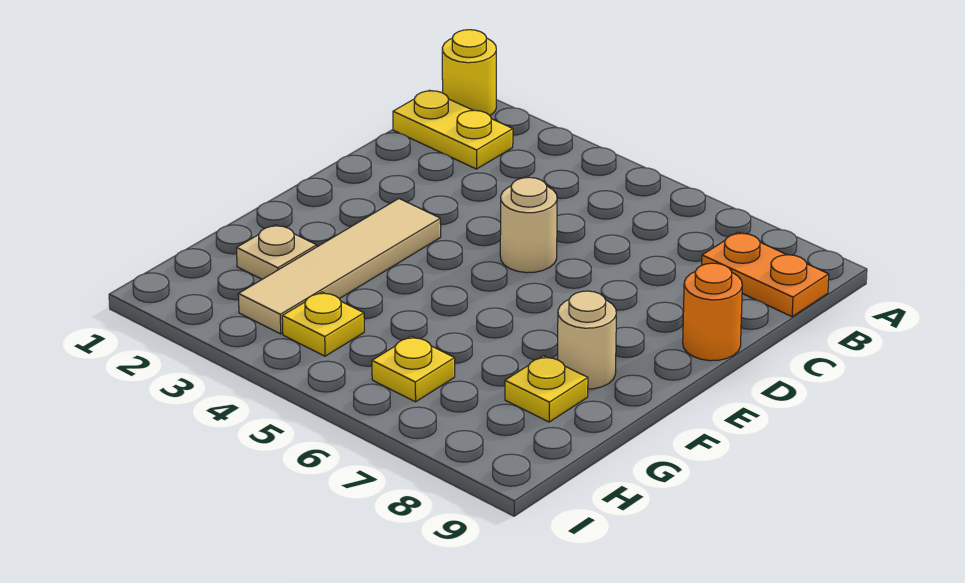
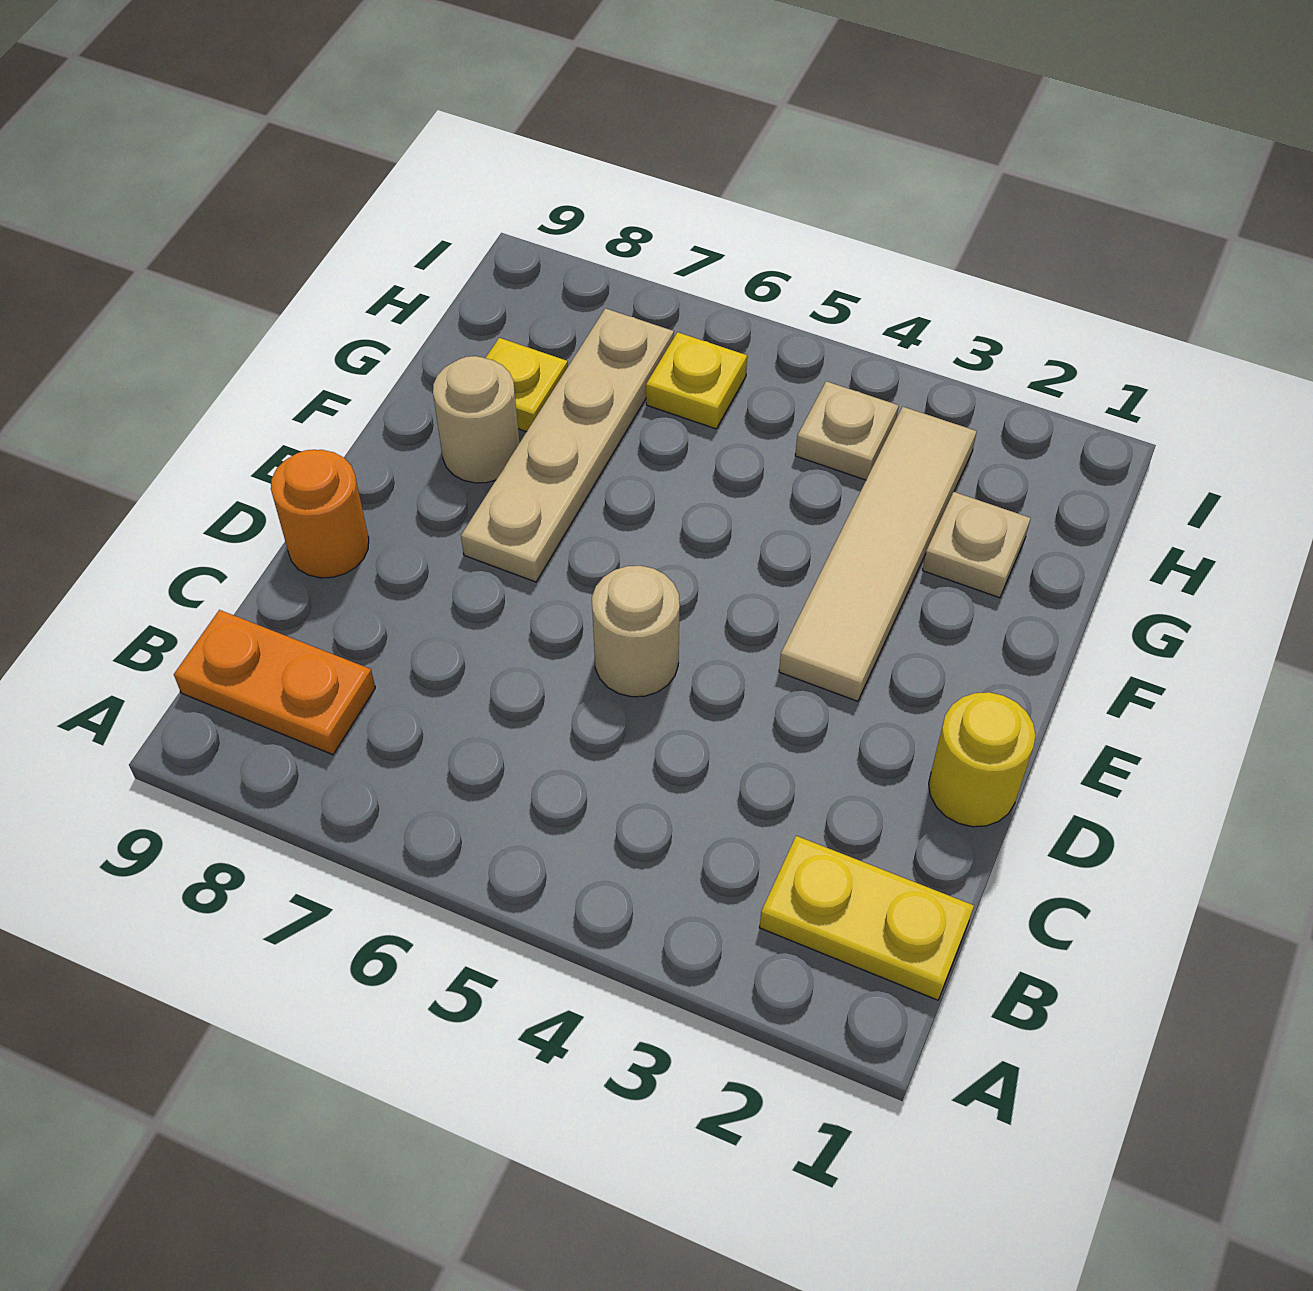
yellow round brick A1 level 1 -> yellow round brick D1 level 1
none -> tan plate E7:H7 level 1
yellow plate H4 level 1 -> tan plate H4 level 1

